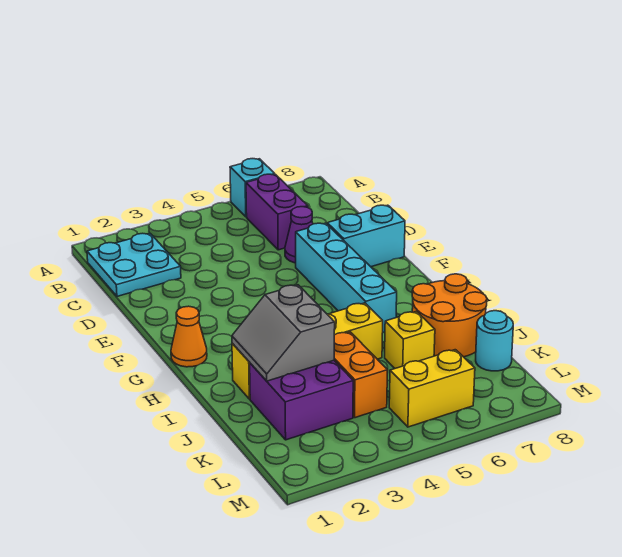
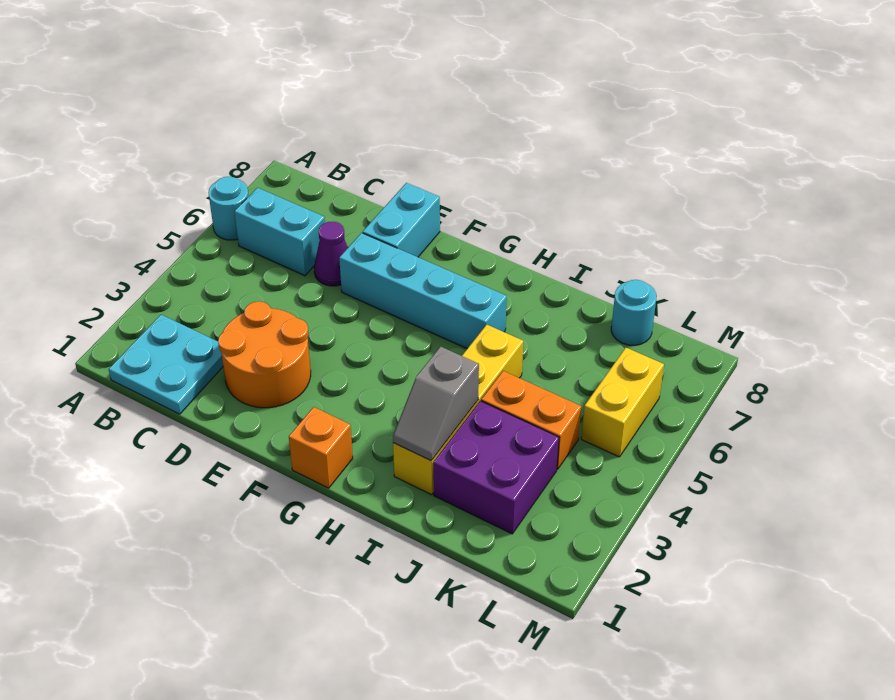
cyan brick A6 level 1 -> cyan round brick A6 level 1
purple brick B6:C6 level 1 -> cyan brick B6:C6 level 1
orange cone G1 level 1 -> orange brick G1 level 1
grey slope I2:J3 level 2 top 3 -> grey slope I2:I3 level 2 top 3
orange round brick I7:J8 level 1 -> orange round brick D2:E3 level 1
yellow brick J6 level 1 -> none

